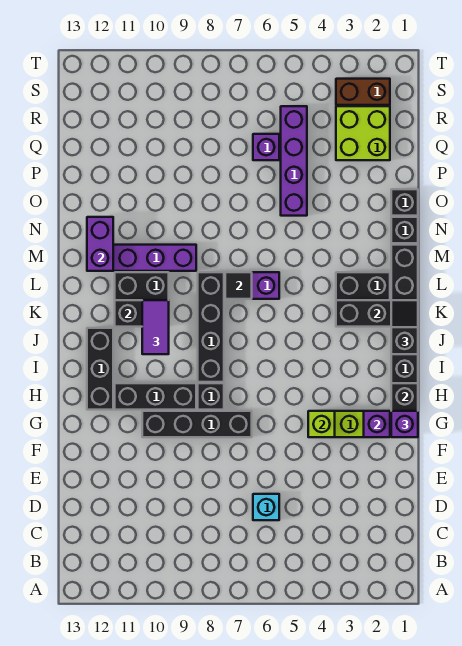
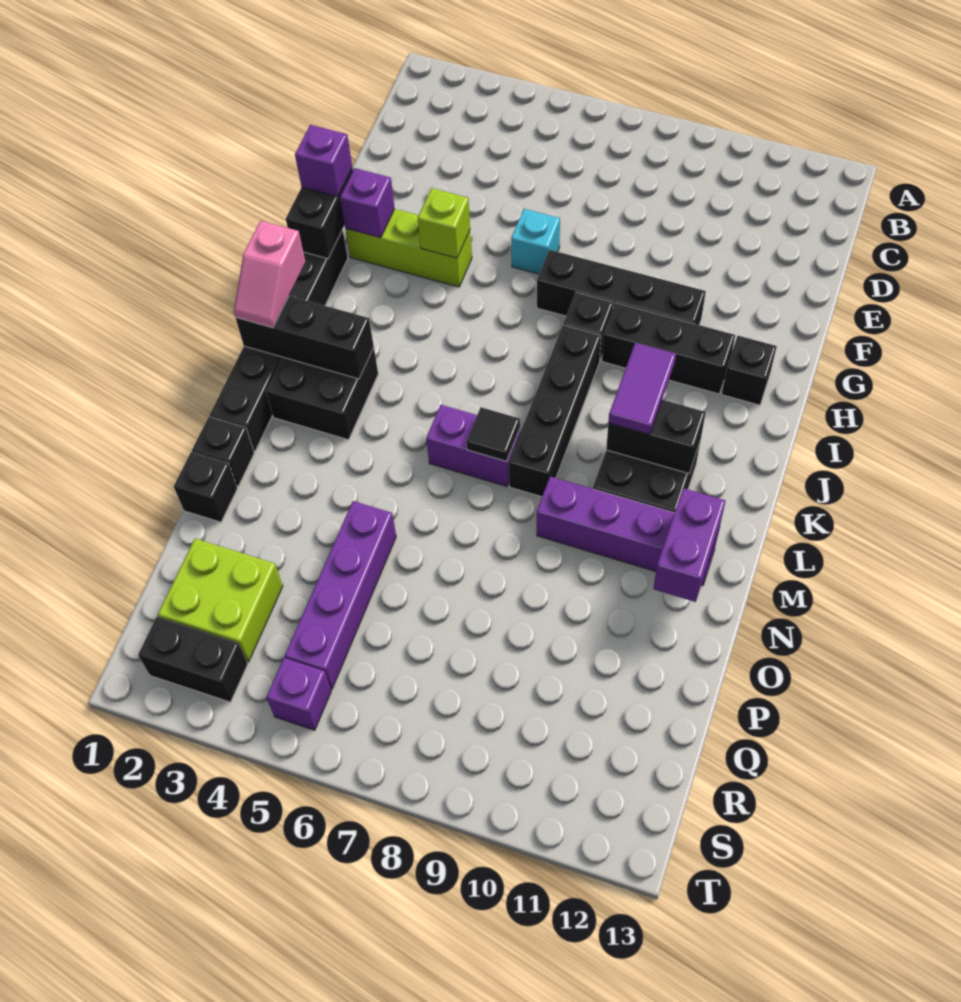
cyan brick D6 level 1 -> cyan brick F6 level 1
black brick H12:J12 level 1 -> black brick H12 level 1
black slope J1:K1 level 3 top J -> pink slope J1:K1 level 3 top J
purple brick Q6 level 1 -> purple brick S5 level 1
brown brick S2:S3 level 1 -> black brick S2:S3 level 1

